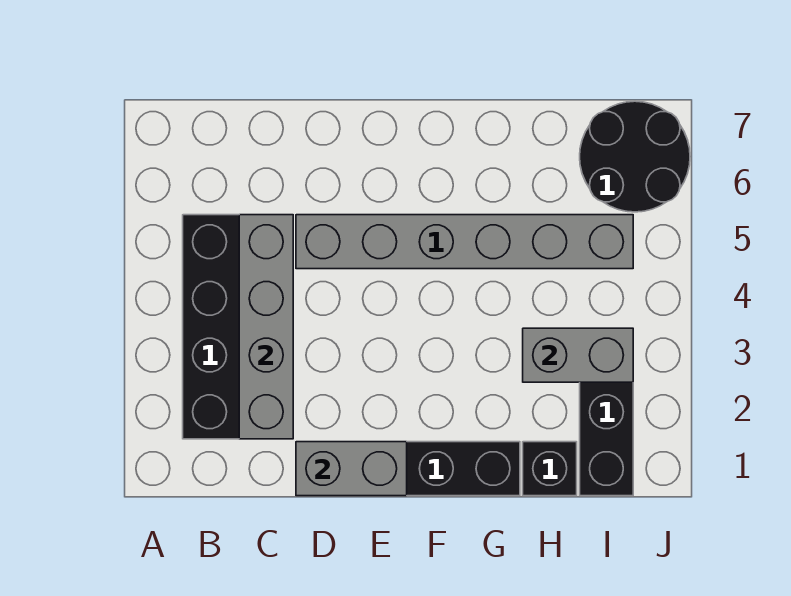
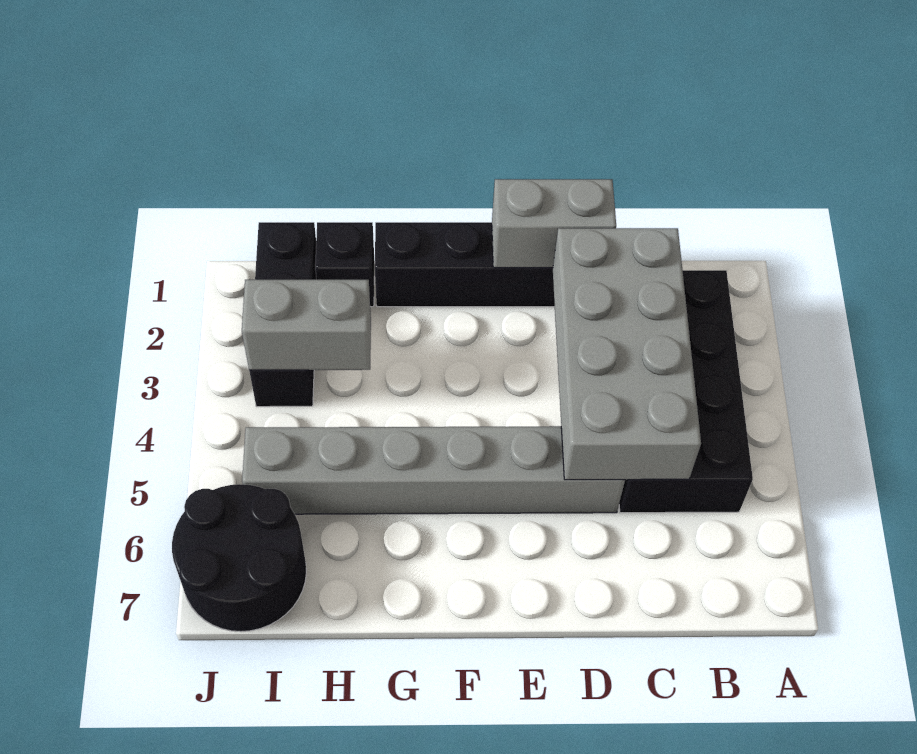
grey brick C2:C5 level 2 -> grey brick C2:D5 level 2

